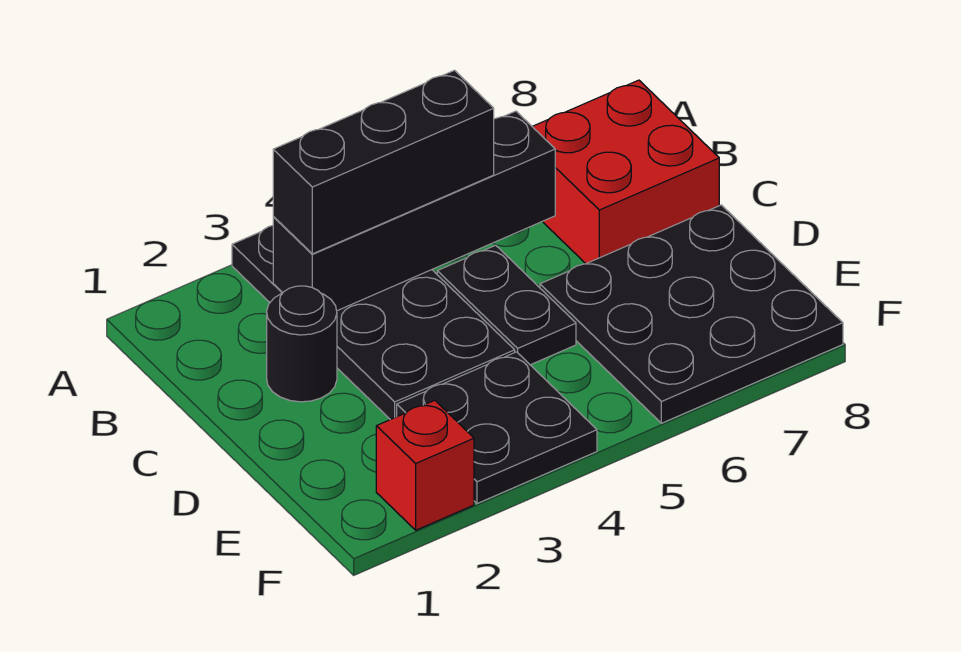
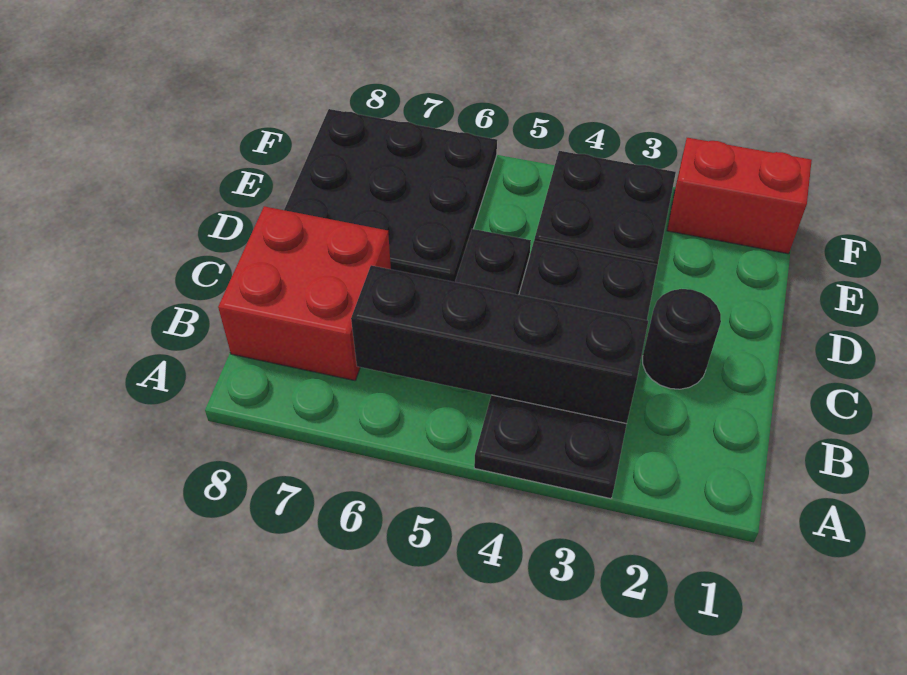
black brick B3:B5 level 3 -> none
red brick F2 level 1 -> red brick F1:F2 level 1

